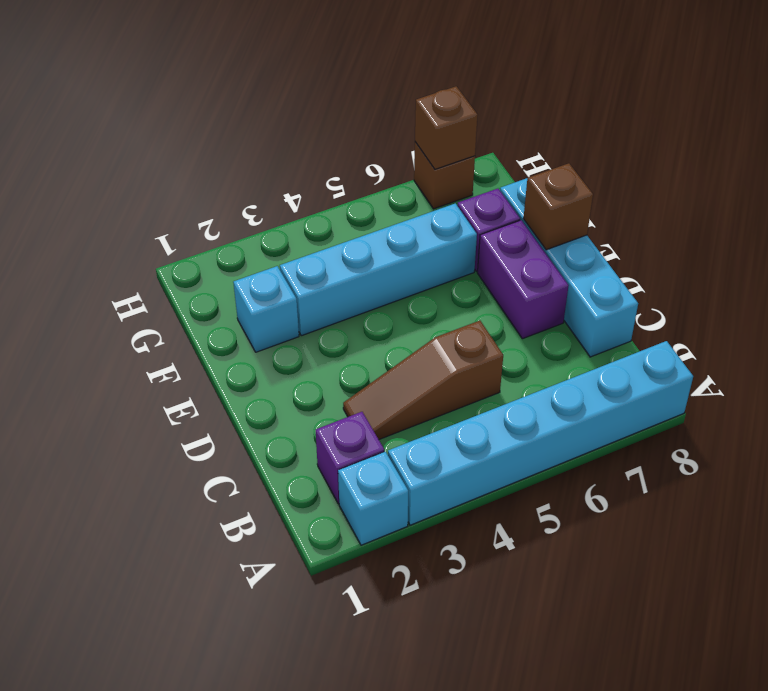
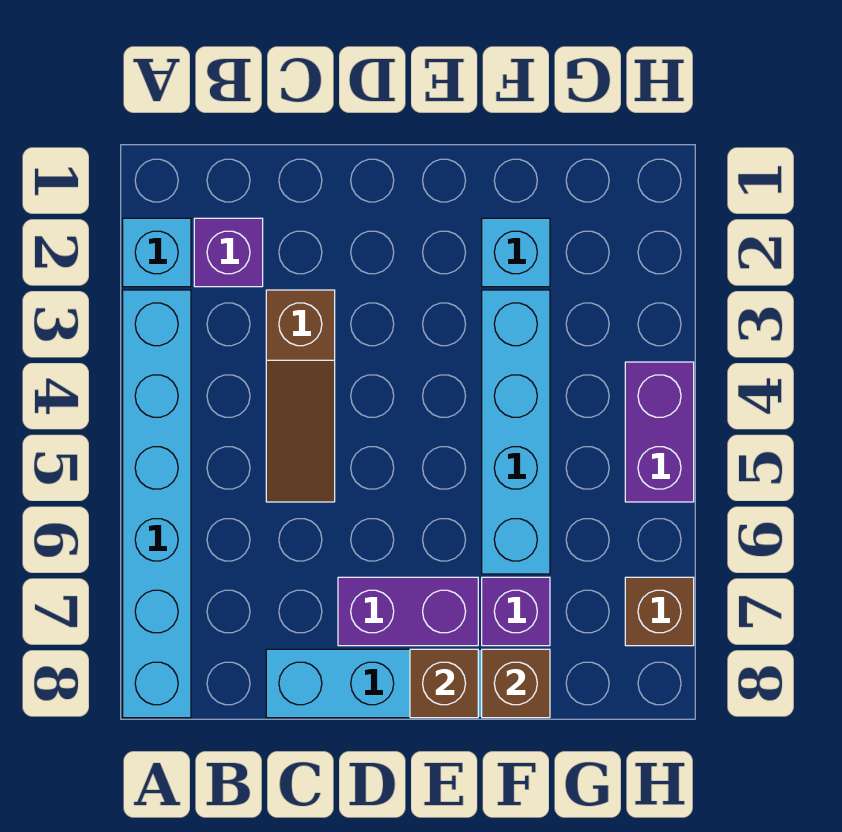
brown slope C3:C5 level 1 top 5 -> brown slope C3:C5 level 1 top 3
none -> purple brick H4:H5 level 1
brown brick H7 level 2 -> brown brick F8 level 2

